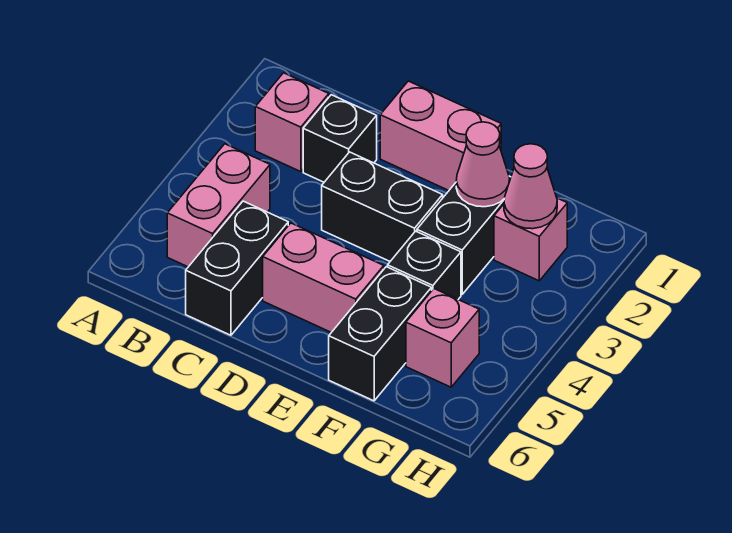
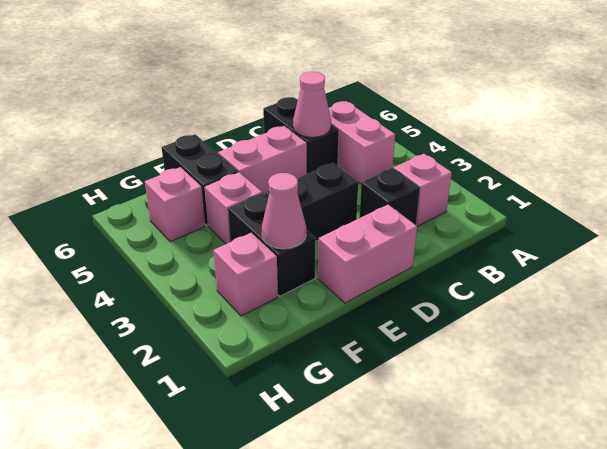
black brick F4 level 1 -> pink brick F4 level 1
pink cone G2 level 2 -> pink cone C5 level 2

